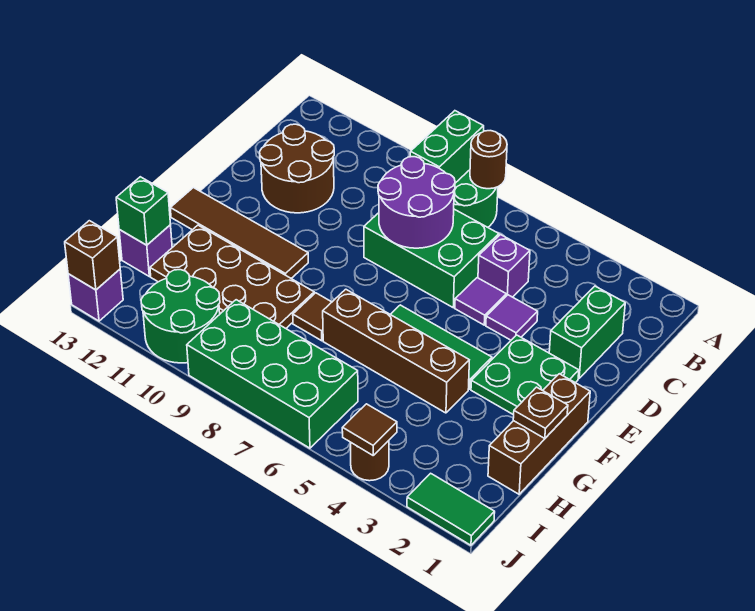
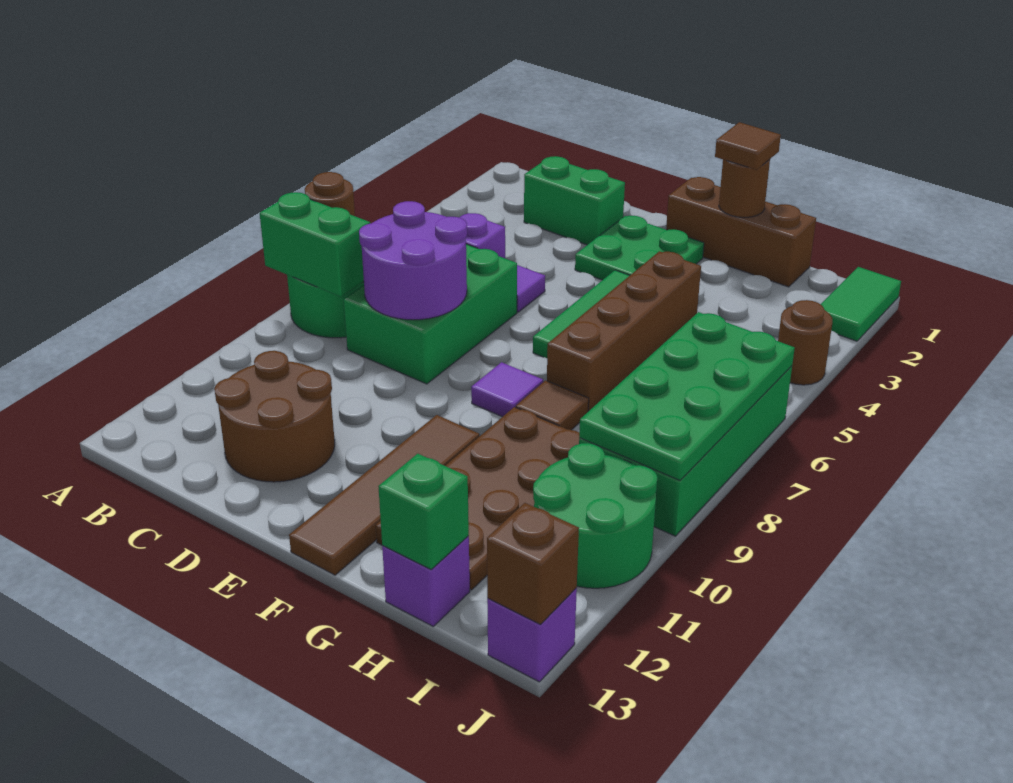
purple tile D4 level 1 -> purple tile F8 level 1
brown plate G1 level 2 -> brown round brick G1 level 2
none -> green plate I6:J9 level 2
brown tile J4 level 2 -> brown tile G1 level 3

